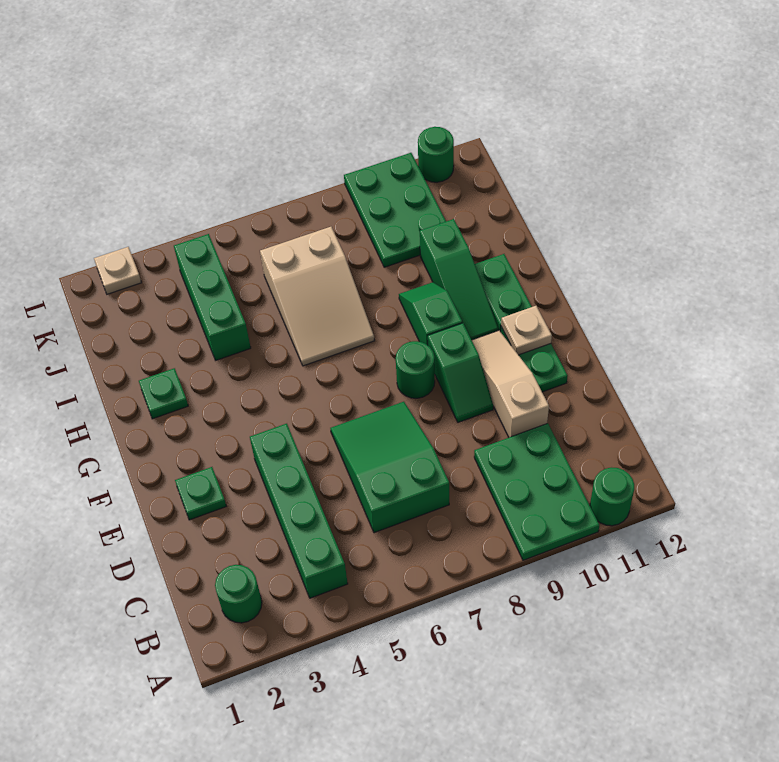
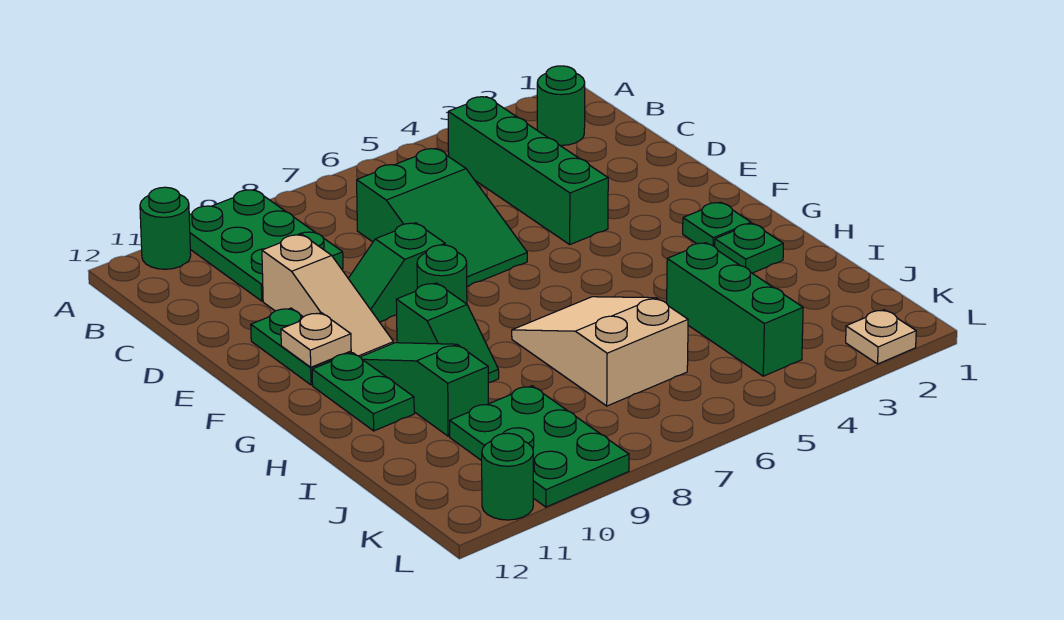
green plate E2 level 1 -> green plate G2 level 1
green slope E9:F9 level 1 top F -> green slope E8:E9 level 1 top 8

